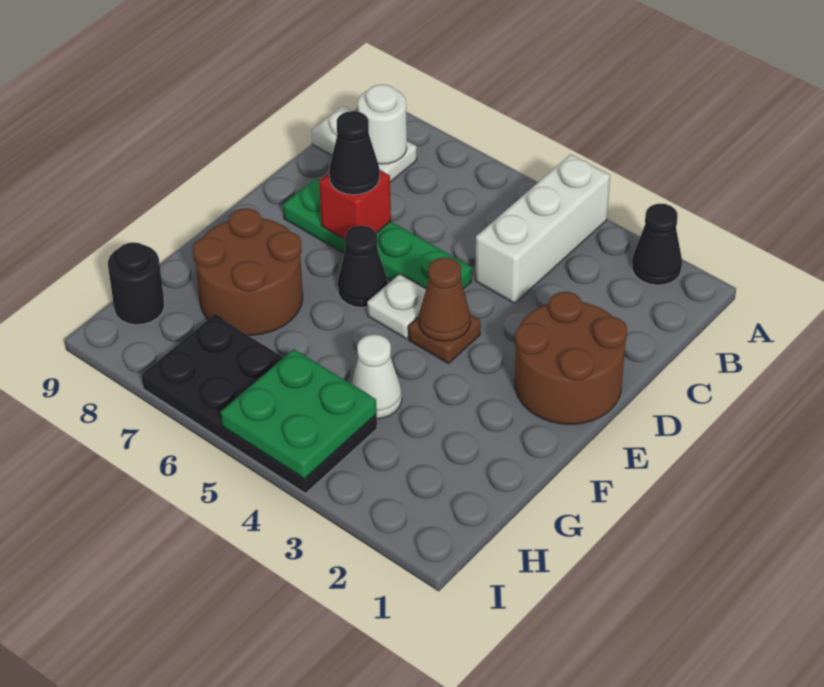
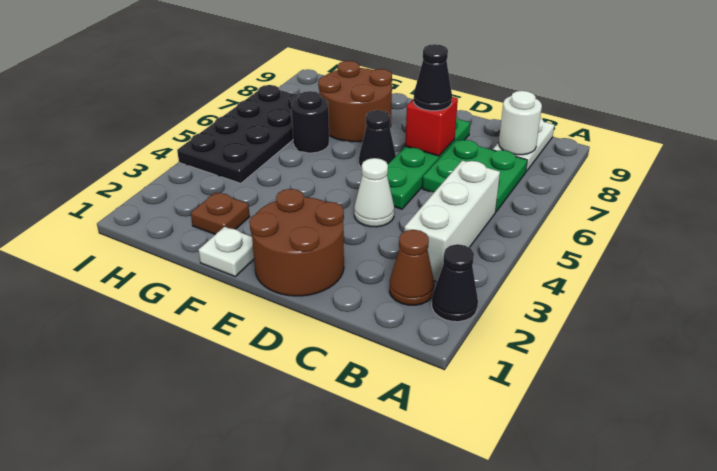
white brick A4:C4 level 1 -> white brick B3:B5 level 1
brown plate E4 level 1 -> brown plate G2 level 1
brown cone E4 level 2 -> brown cone B2 level 1
white plate E5 level 1 -> white plate F1 level 1
white cone G4 level 1 -> white cone D4 level 1
green plate H4:I5 level 2 -> green plate B6:C7 level 1
black round brick H9 level 1 -> black round brick G6 level 1

